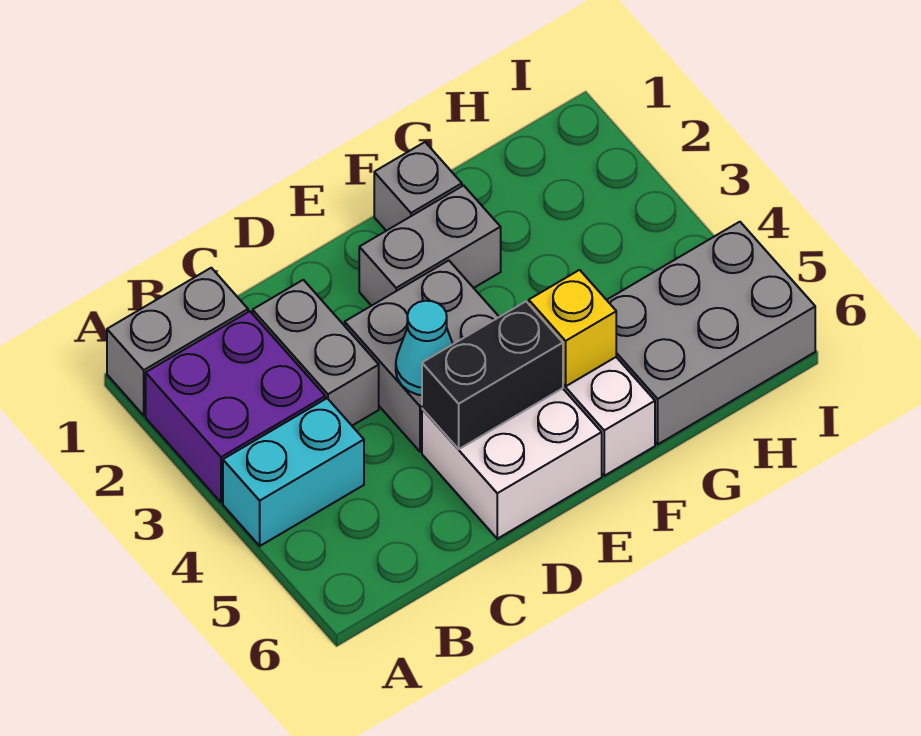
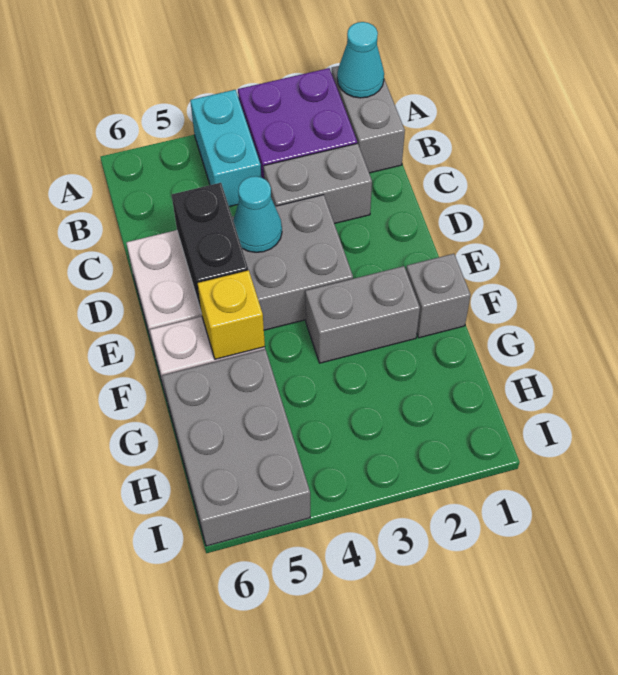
none -> cyan cone A1 level 2
grey brick E2:F2 level 1 -> grey brick F2:F3 level 1

